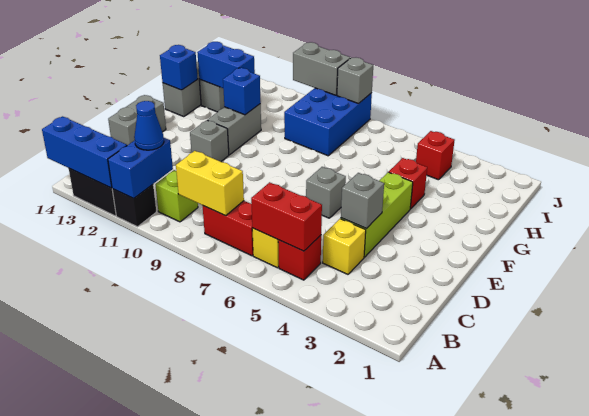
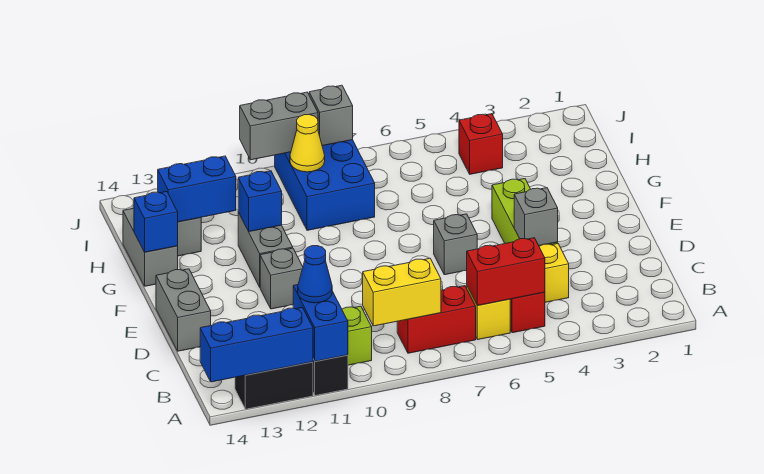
red brick G4 level 1 -> none
none -> yellow cone I9 level 2

